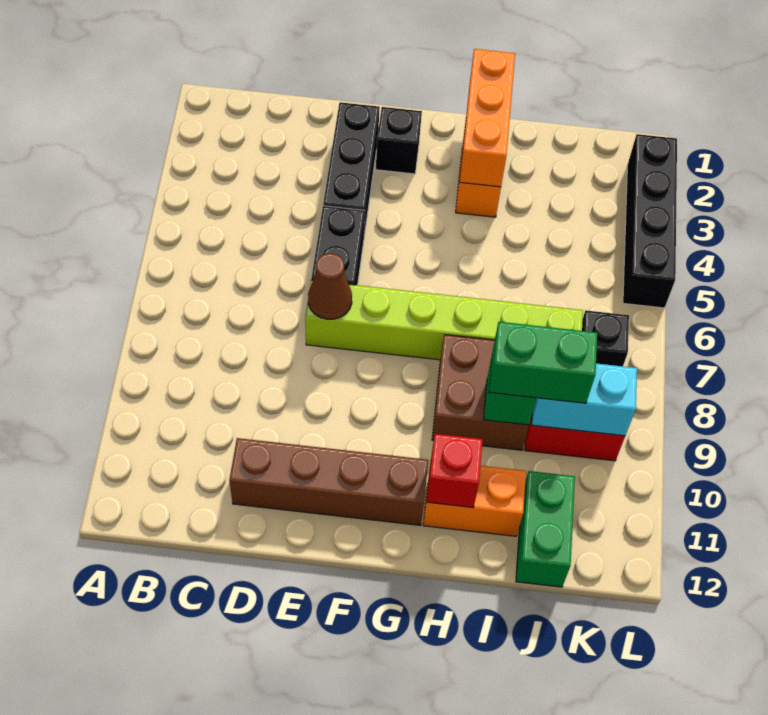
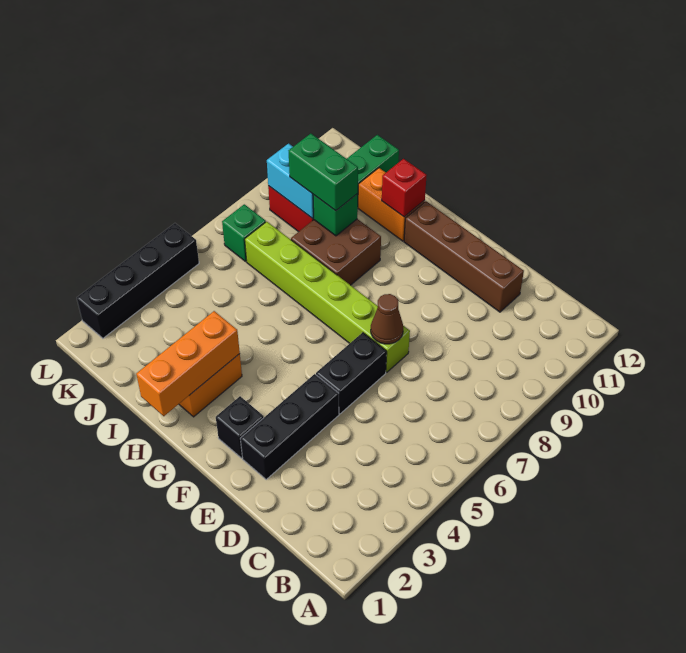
black brick K7 level 1 -> green brick K7 level 1

